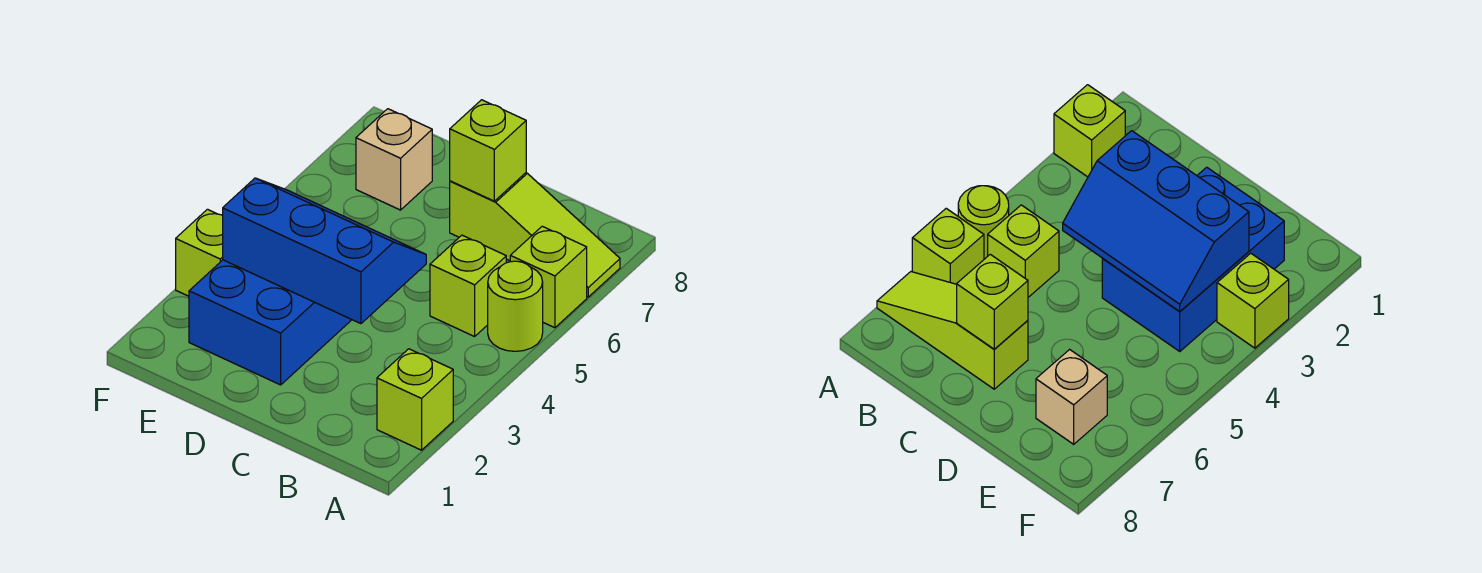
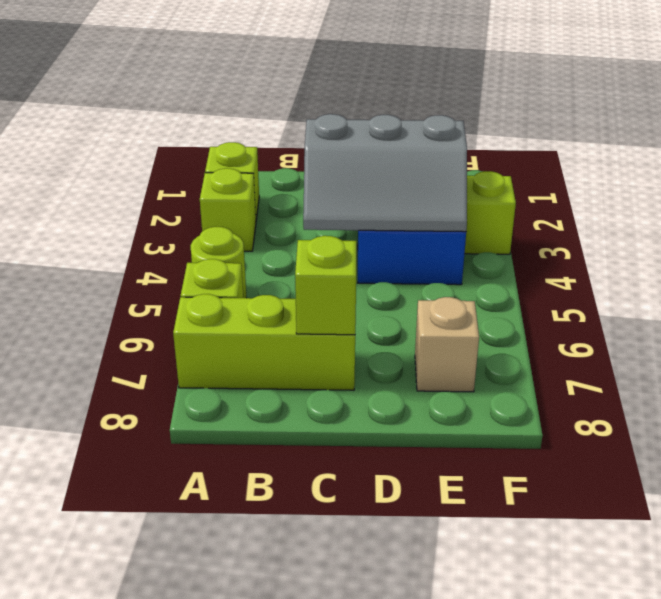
lime slope A7:C7 level 1 top C -> lime brick A7:C7 level 1
lime brick B5 level 1 -> lime brick A3 level 1
blue slope C3:E4 level 2 top 3 -> grey slope C3:E4 level 2 top 3

